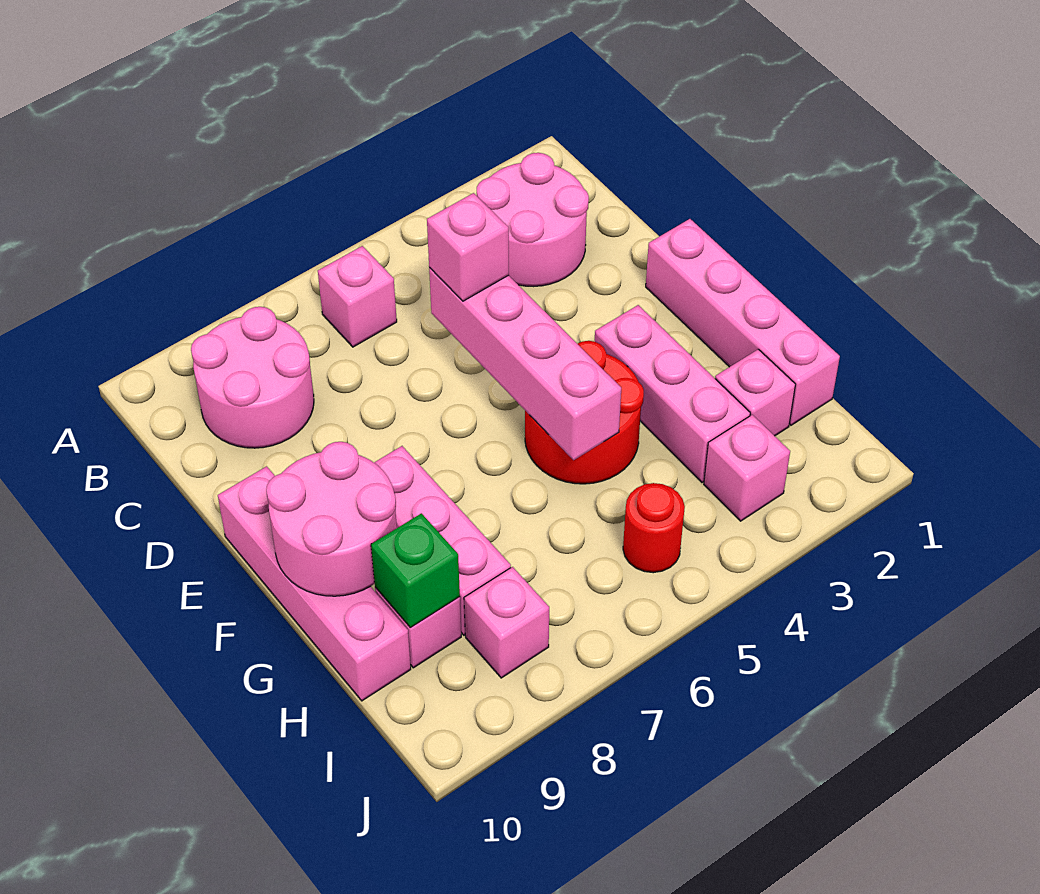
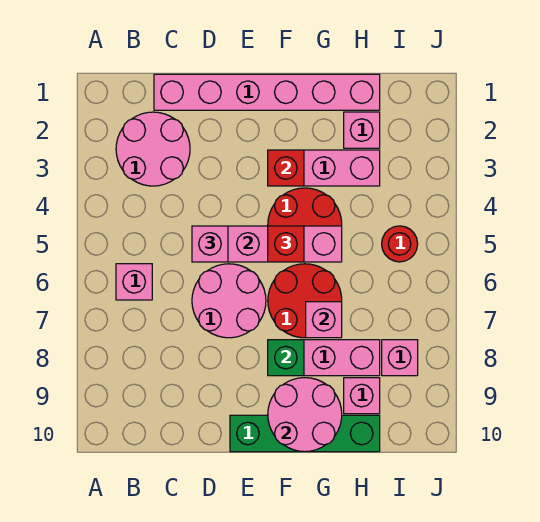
pink round brick B8:C9 level 1 -> pink round brick D6:E7 level 1
pink brick E1:H1 level 1 -> pink brick C1:H1 level 1
pink brick E10:H10 level 1 -> green brick E10:H10 level 1
none -> red brick F3 level 2
none -> red brick F5 level 3
none -> red round brick F6:G7 level 1
green brick H9 level 2 -> green brick F8 level 2
pink brick I3 level 1 -> pink brick G7 level 2

